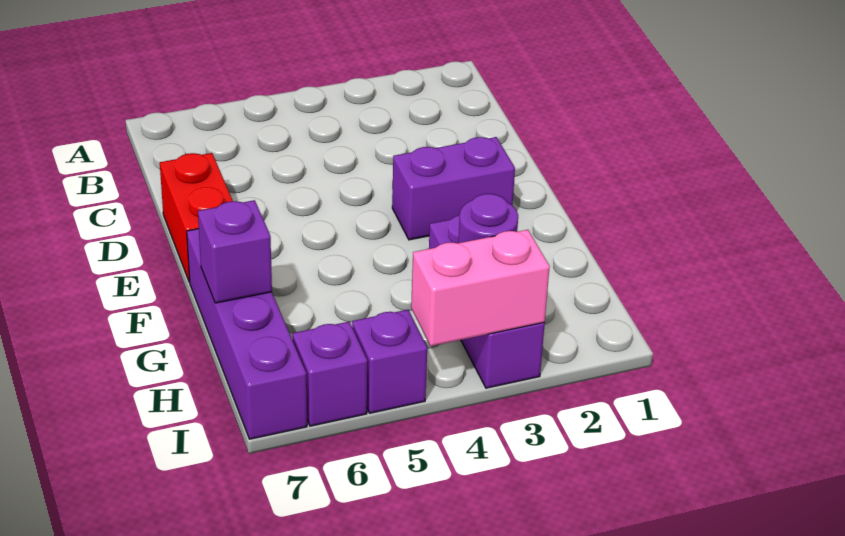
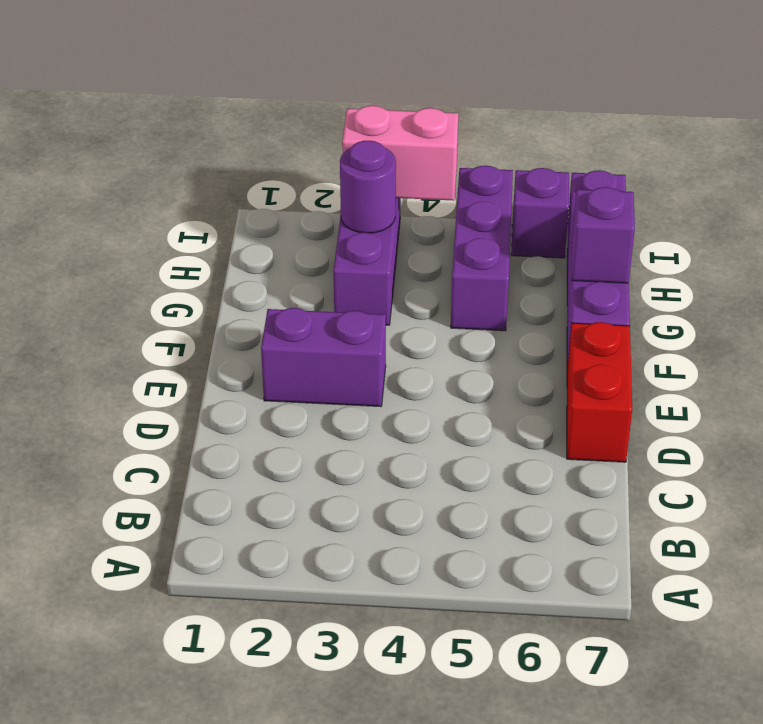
purple brick I5 level 1 -> purple brick G5:I5 level 1

